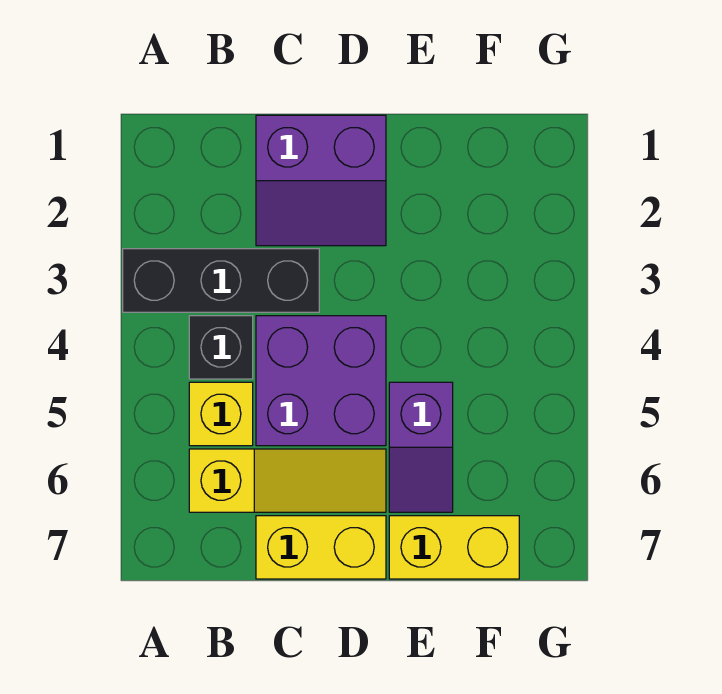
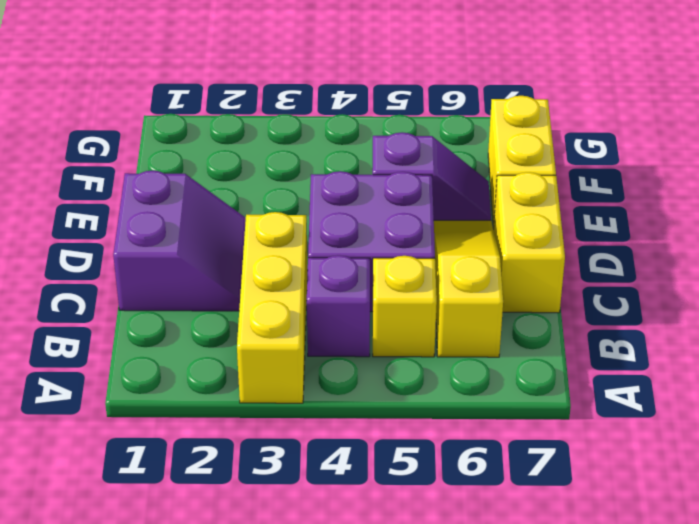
black brick A3:C3 level 1 -> yellow brick A3:C3 level 1
black brick B4 level 1 -> purple brick B4 level 1

